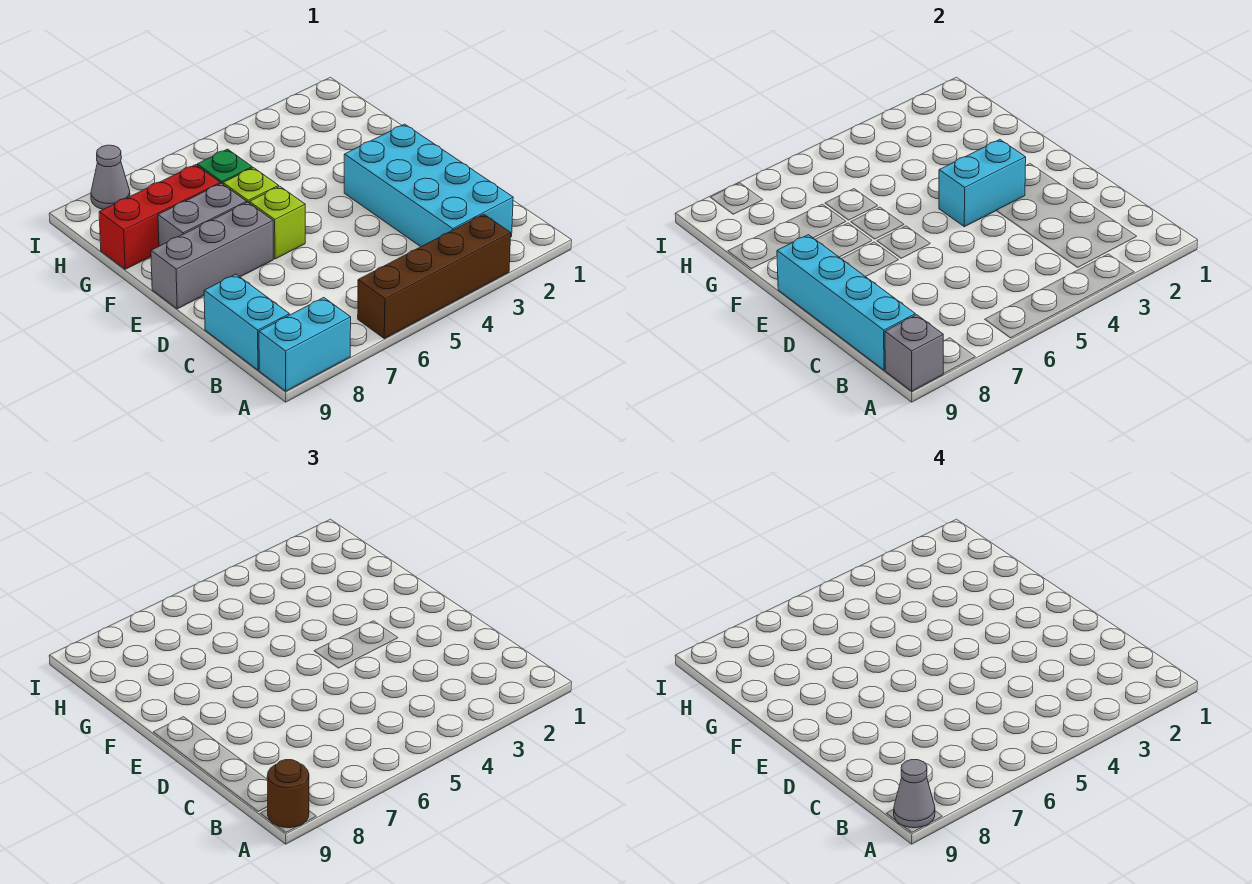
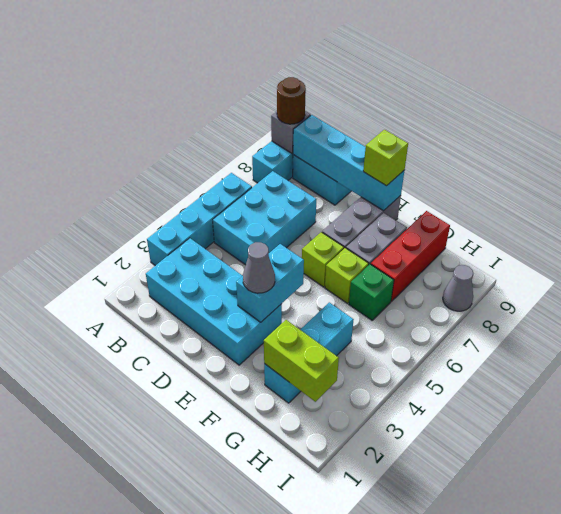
brown brick A3:A6 level 1 -> cyan brick A3:A6 level 1
grey cone A9 level 4 -> grey cone E3 level 3
none -> cyan brick B5:C7 level 1
none -> lime brick E9 level 3
none -> cyan brick G2:G4 level 1
none -> lime brick G2:H2 level 2

